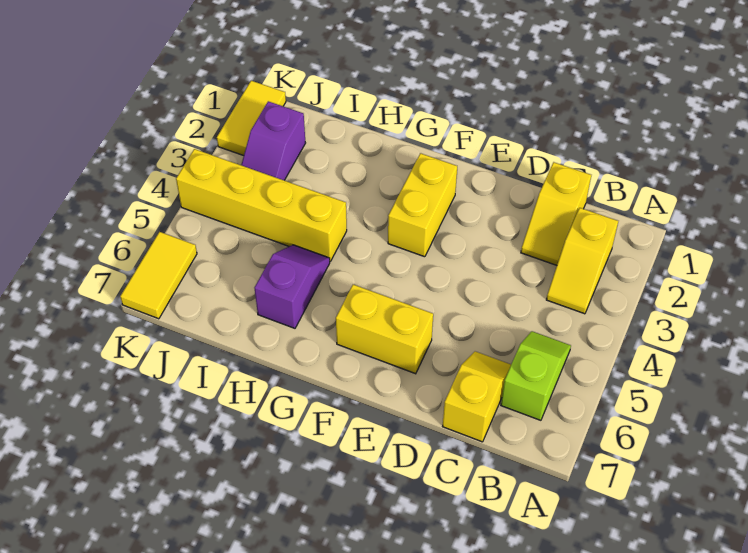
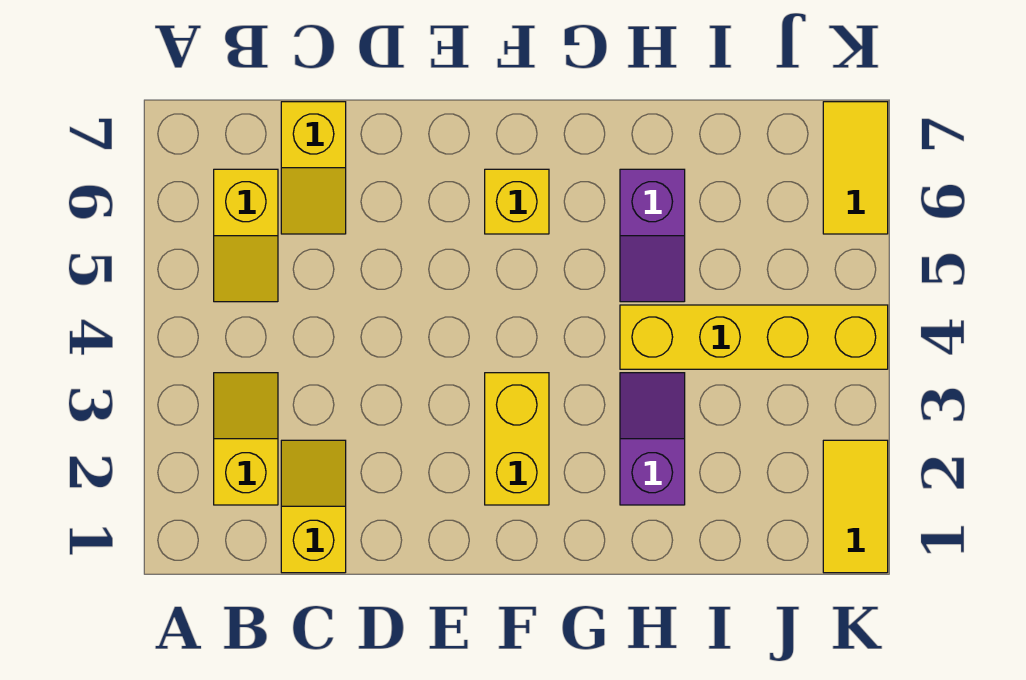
lime slope B5:B6 level 1 top 6 -> yellow slope B5:B6 level 1 top 6
yellow brick E6:F6 level 1 -> yellow brick F6 level 1
purple slope J2:J3 level 1 top 2 -> purple slope H2:H3 level 1 top 2

